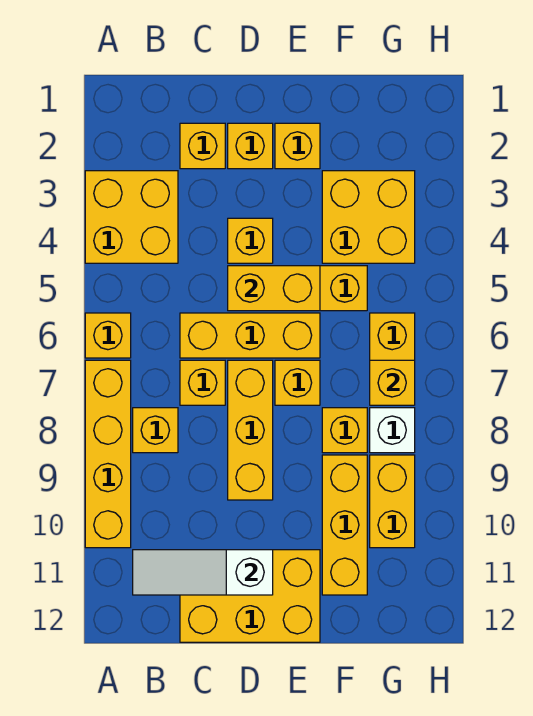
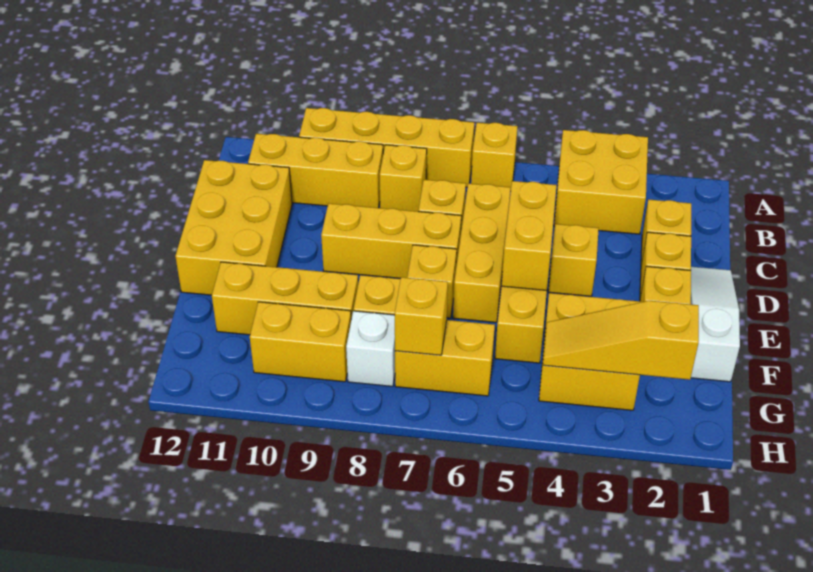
none -> yellow brick B9:B11 level 1
white slope B11:D11 level 2 top D -> white slope D1:F1 level 1 top F
none -> yellow slope G2:G4 level 2 top 2

